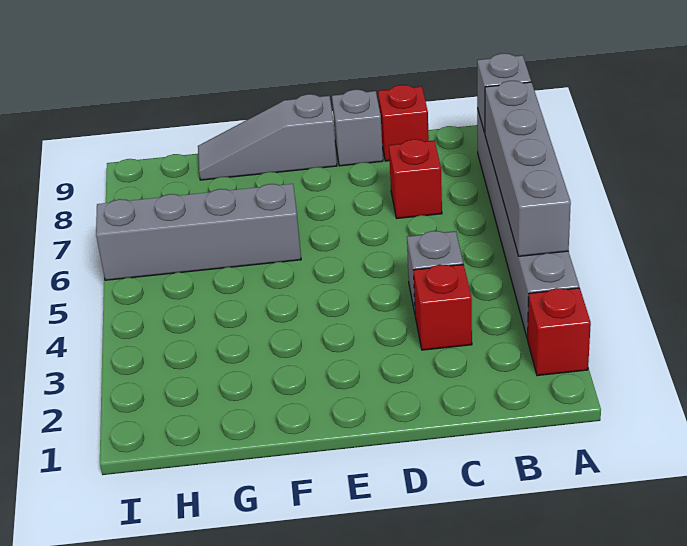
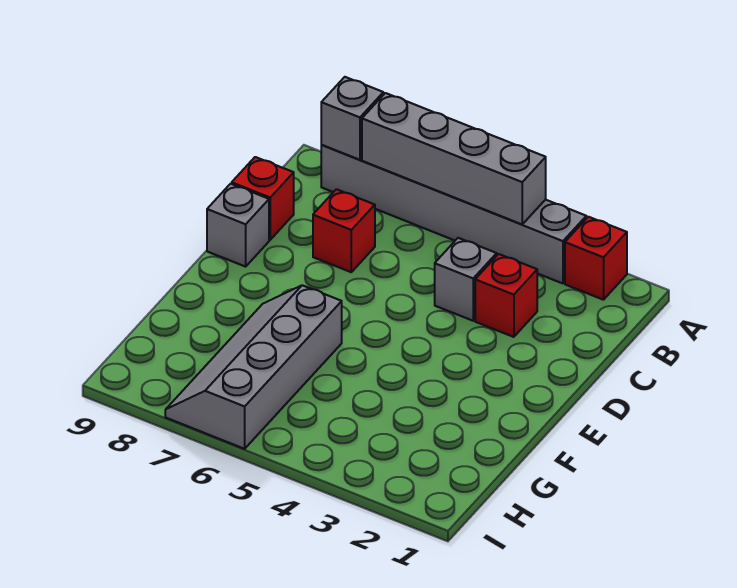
grey slope E9:G9 level 1 top E -> none

